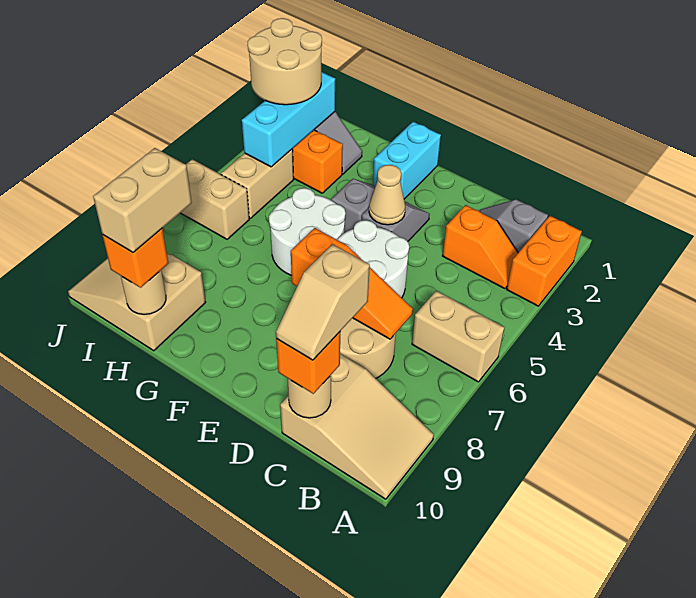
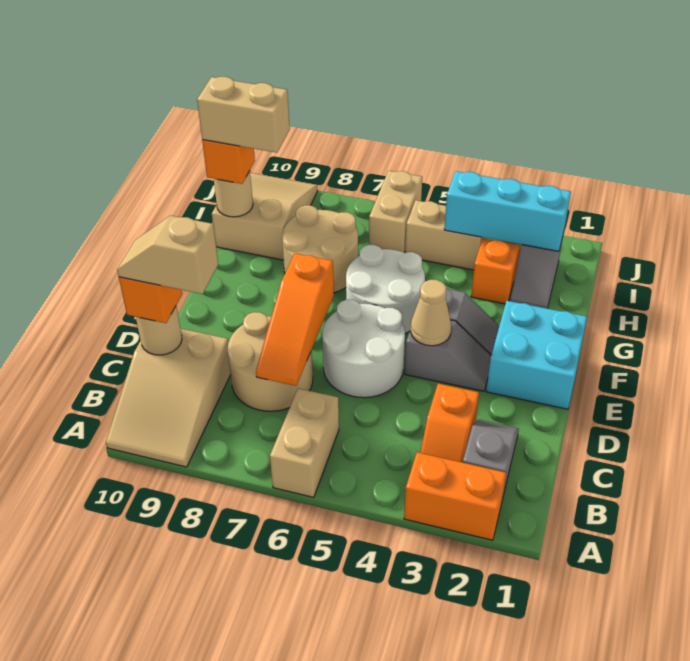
cyan brick F1:F2 level 1 -> cyan brick E1:F2 level 1
tan round brick I2:J3 level 3 -> tan round brick G7:H8 level 1

